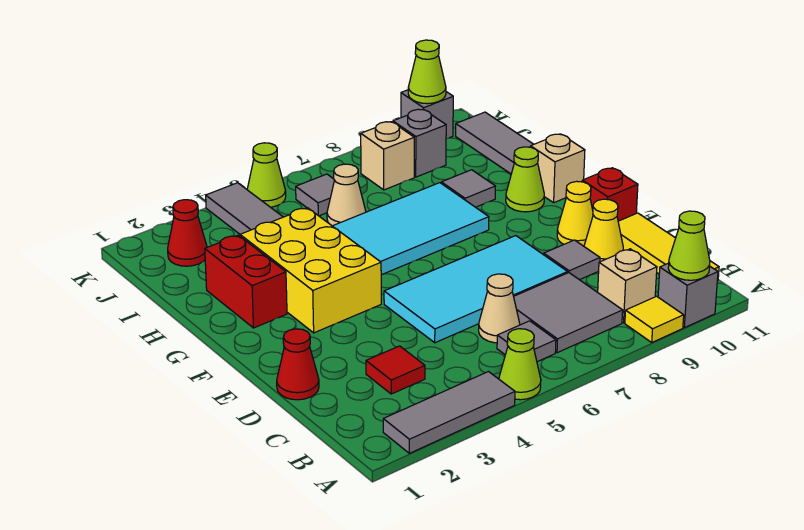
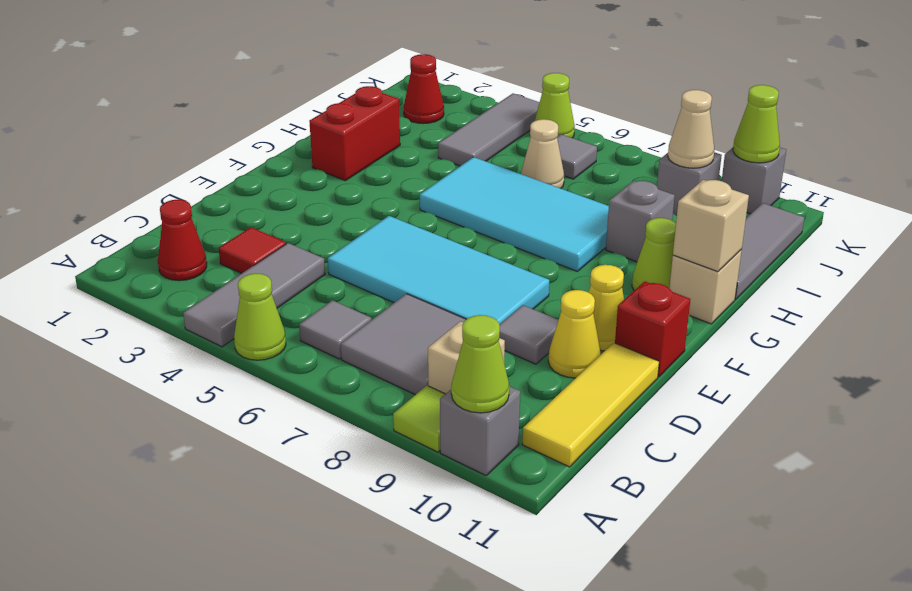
grey tile A2:A4 level 1 -> grey tile A4:C4 level 1
yellow tile A9 level 1 -> lime tile A9 level 1
tan cone C6 level 1 -> tan cone J9 level 2
red cone D1 level 1 -> red cone B2 level 1
yellow brick F3:H4 level 1 -> none
grey tile H9 level 1 -> grey brick H9 level 1
tan brick J8 level 1 -> tan brick G11 level 2

